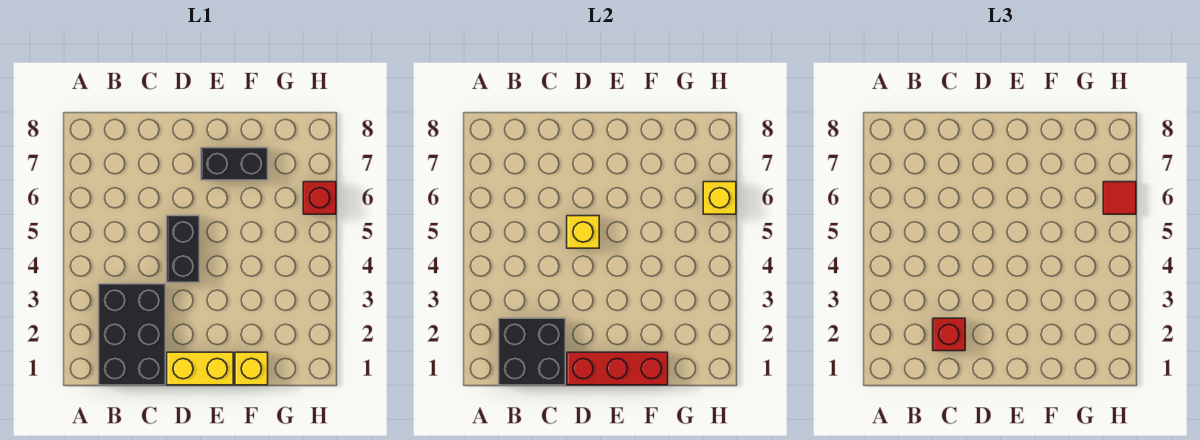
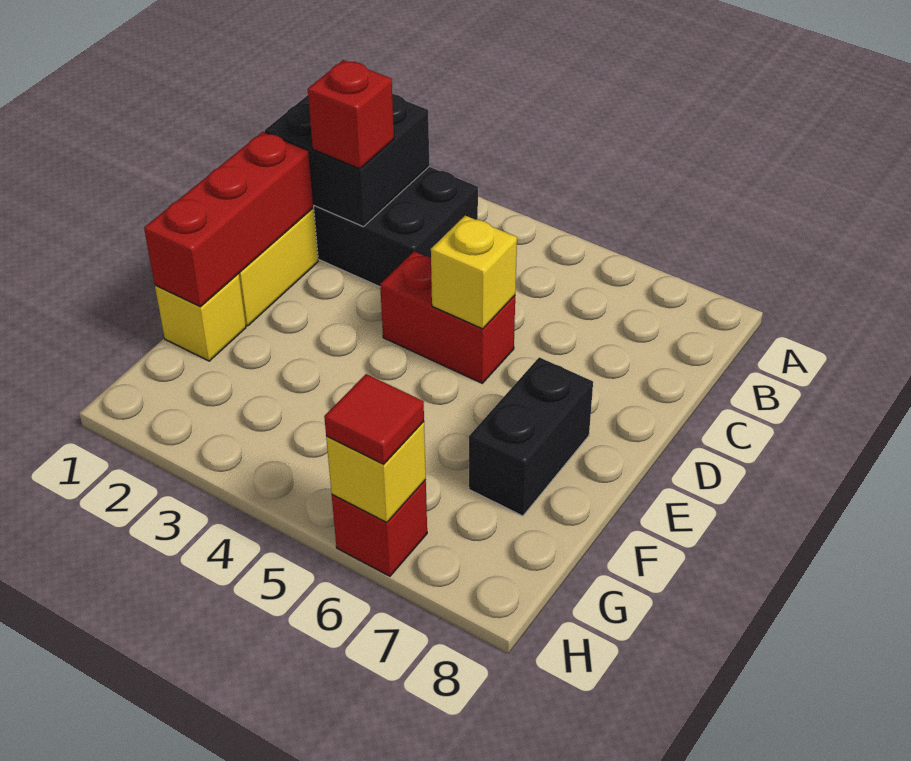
black brick D4:D5 level 1 -> red brick D4:D5 level 1

